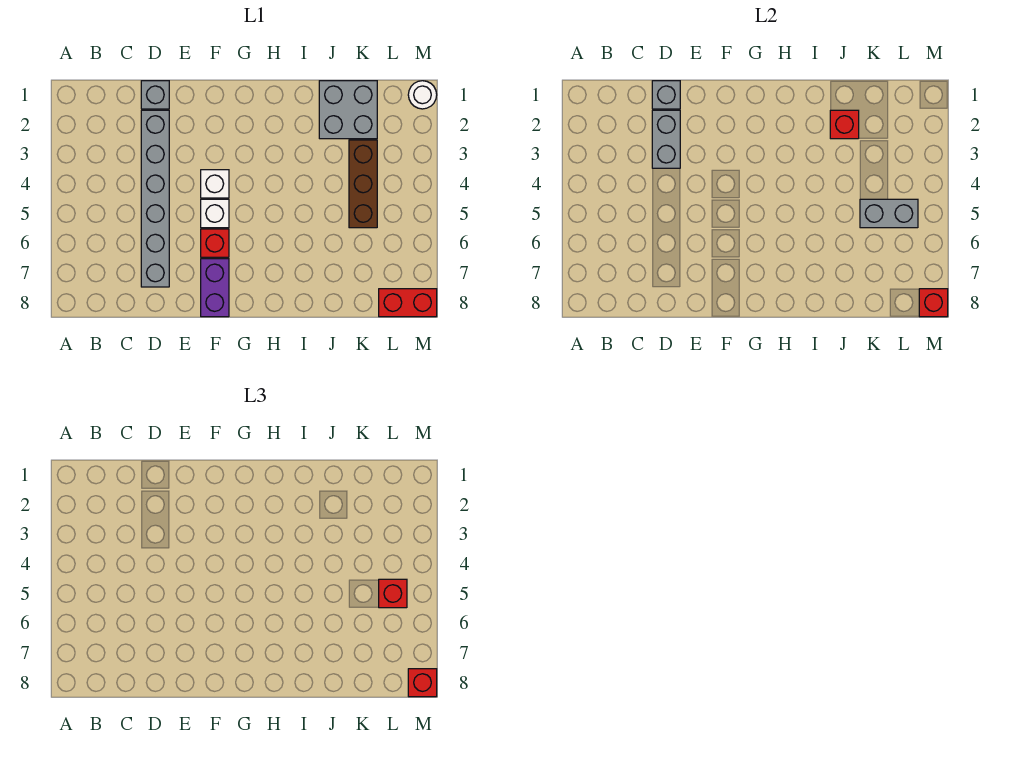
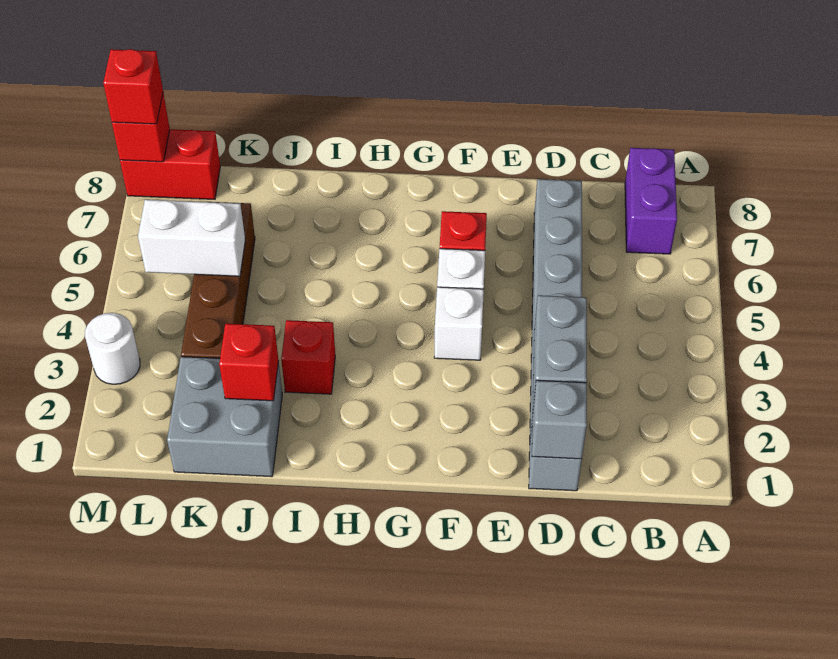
purple brick F7:F8 level 1 -> purple brick B7:B8 level 1
brown brick K3:K5 level 1 -> brown brick K3:K6 level 1
grey brick K5:L5 level 2 -> white brick K5:L5 level 2
red brick L5 level 3 -> red brick I3 level 1
white round brick M1 level 1 -> white round brick M3 level 1

